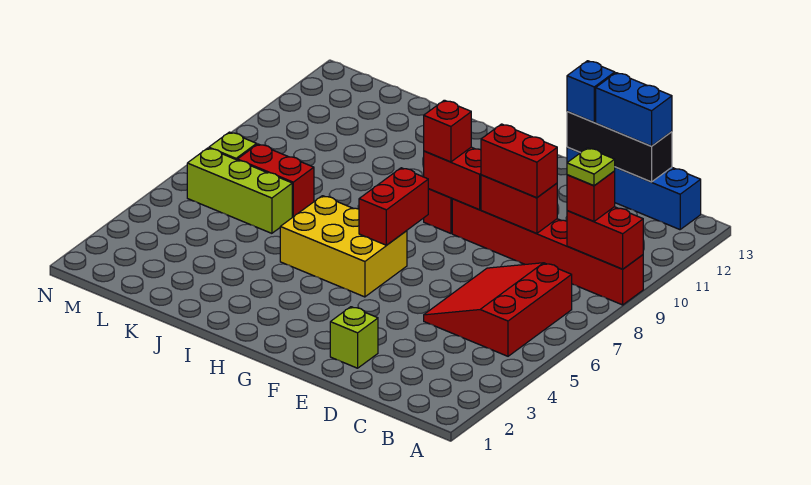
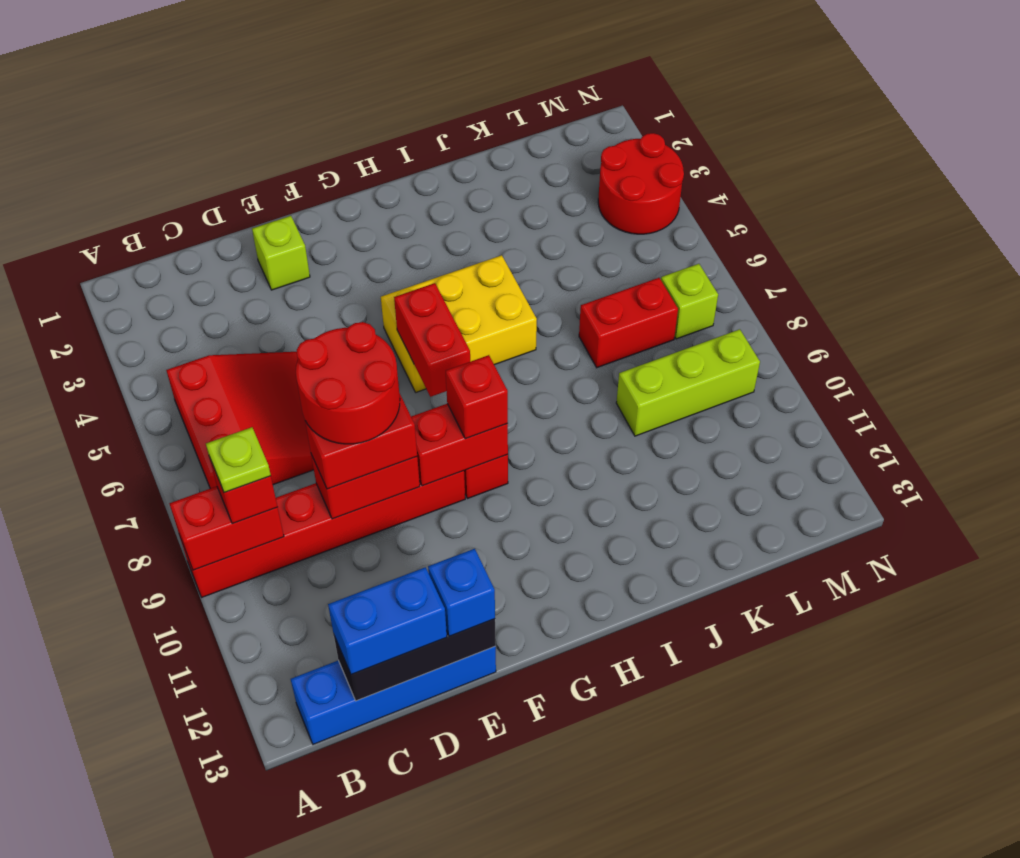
none -> red round brick D8:E9 level 4
lime brick K6:M6 level 1 -> lime brick K9:M9 level 1
none -> red round brick M3:N4 level 1

